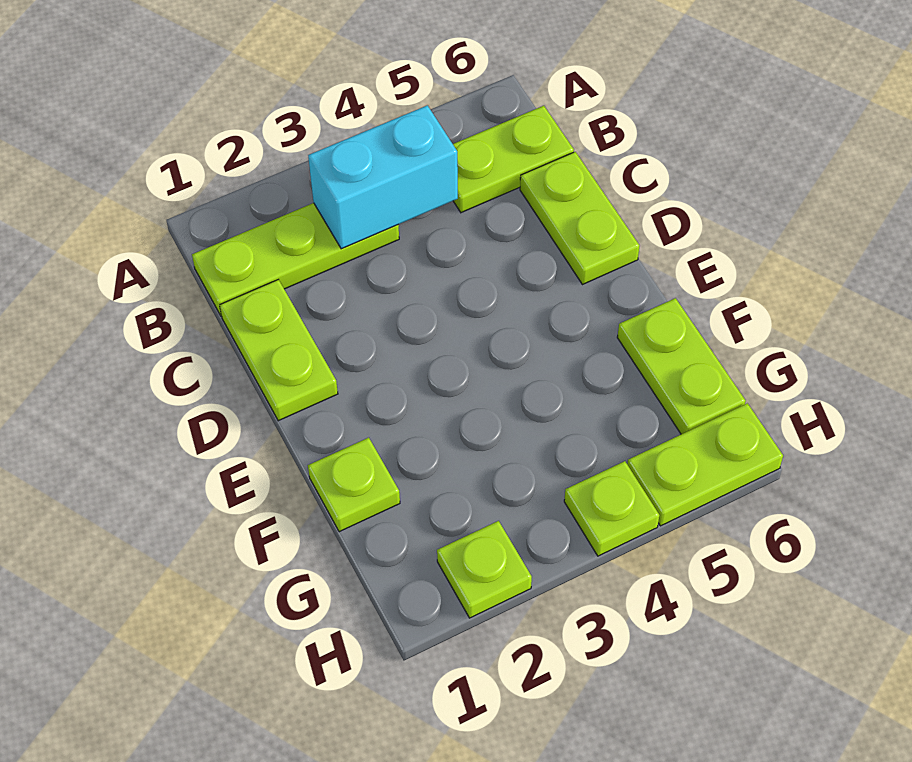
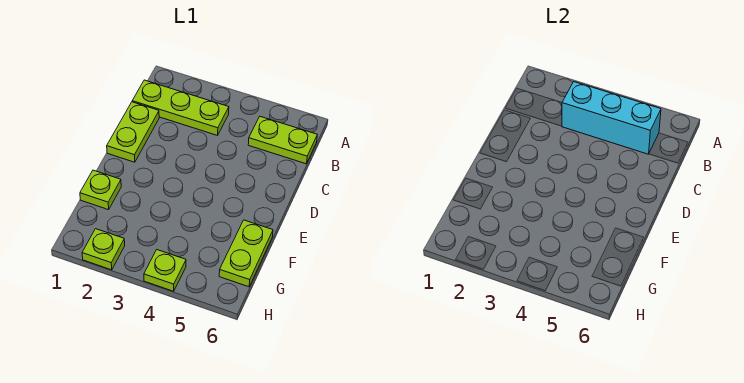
cyan brick B3:B4 level 2 -> cyan brick B3:B5 level 2
lime plate C6:D6 level 1 -> none
lime plate H5:H6 level 1 -> none

